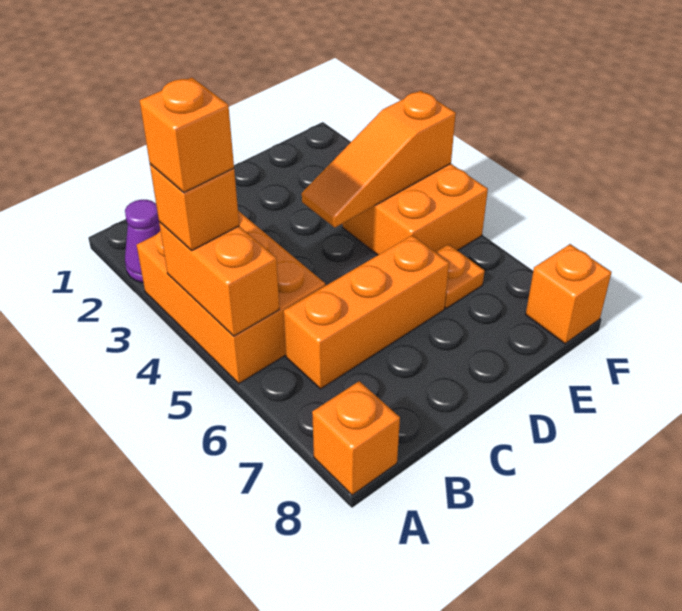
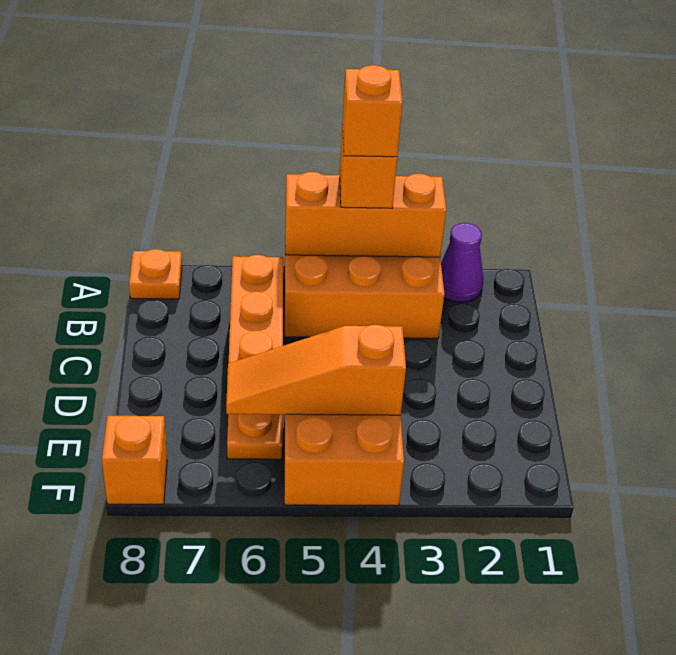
orange brick A4:A5 level 2 -> orange brick A3:A5 level 2
orange brick A8 level 1 -> orange plate A8 level 1
orange slope D4:F4 level 2 top F -> orange slope E4:E6 level 2 top 4

